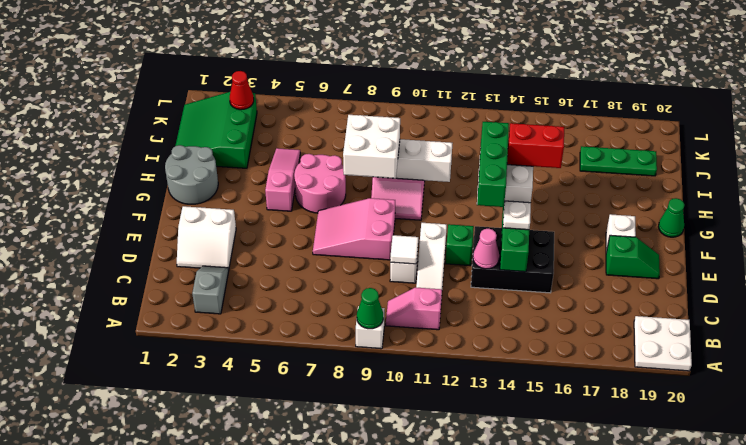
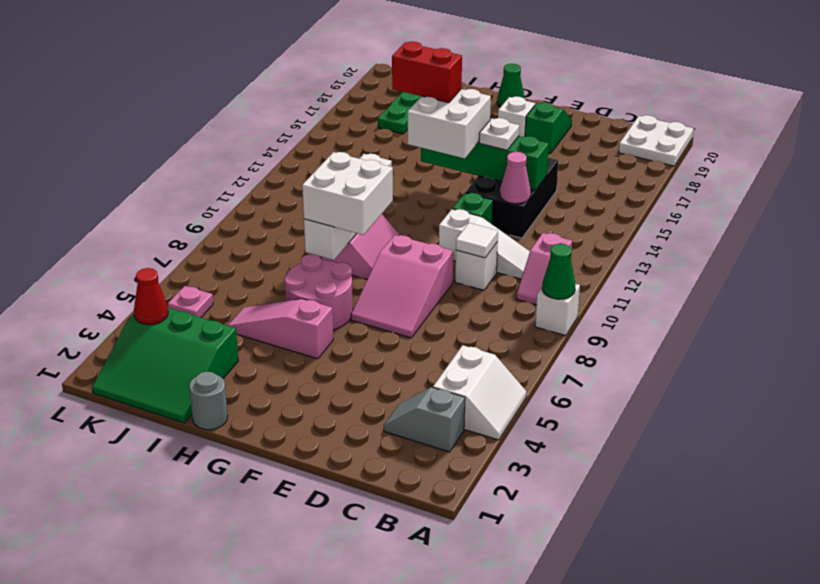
white slope D2:E3 level 1 top E -> white slope A4:B5 level 1 top B
green brick E13:G13 level 4 -> none
grey round brick G1:H2 level 1 -> grey round brick H1 level 1
red brick G14:G15 level 4 -> red brick G14:H14 level 4
none -> pink plate K5 level 1

